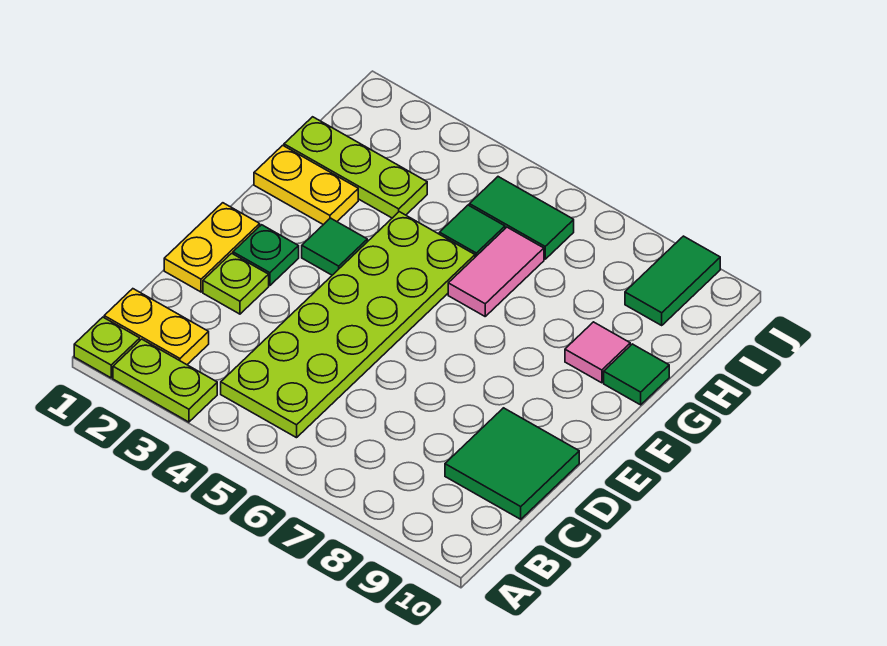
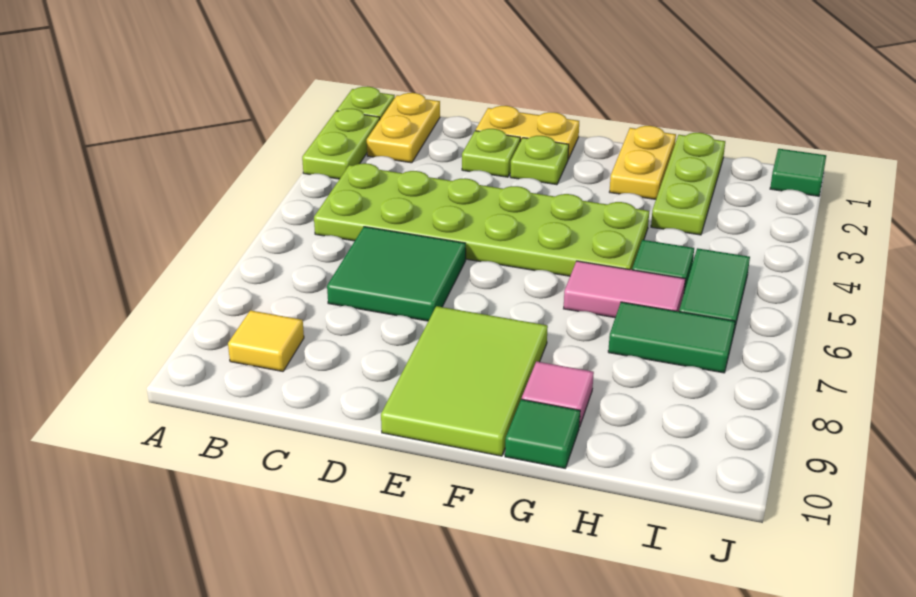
none -> yellow tile B9 level 1
green tile C9:D10 level 1 -> green tile C6:D7 level 1
green plate E2 level 1 -> lime plate E2 level 1
none -> lime tile E8:F10 level 1
green tile F3 level 1 -> green tile J1 level 1
green tile I9:J9 level 1 -> green tile H7:I7 level 1

